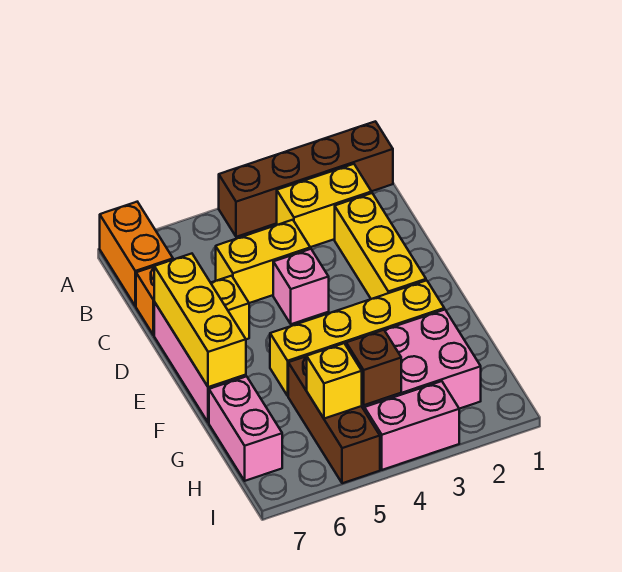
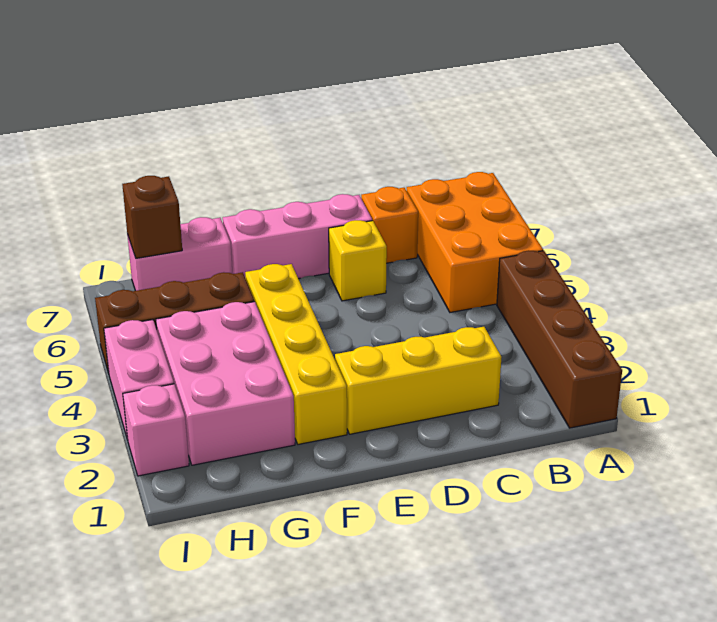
orange brick A7:B7 level 1 -> orange brick A5:B7 level 1
yellow brick B2:B3 level 1 -> none
yellow brick C4:C5 level 1 -> none
pink brick D4 level 1 -> pink brick I2 level 1
yellow brick D7:F7 level 2 -> none
brown brick H4 level 2 -> brown brick H7 level 2
yellow brick H5 level 2 -> none

